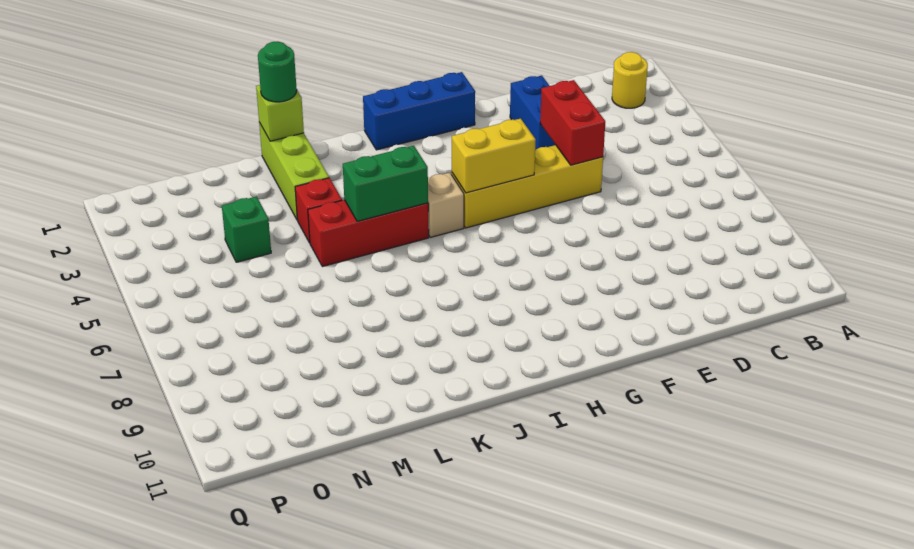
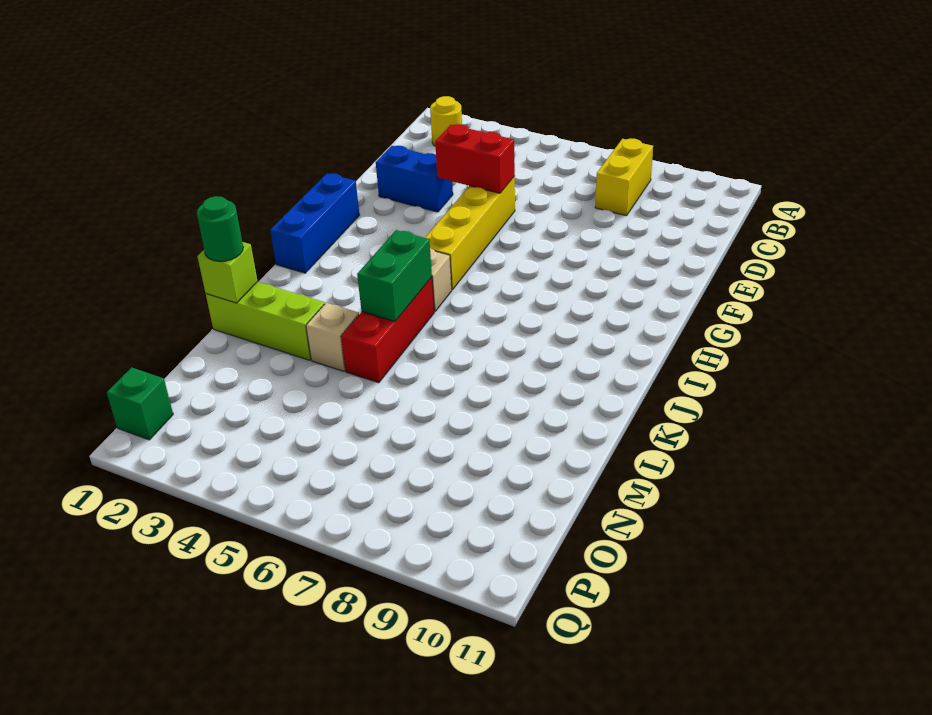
yellow brick G5:H5 level 2 -> yellow brick B8:C8 level 1
red brick L4 level 1 -> tan brick L4 level 1
green brick N4 level 1 -> green brick P1 level 1

